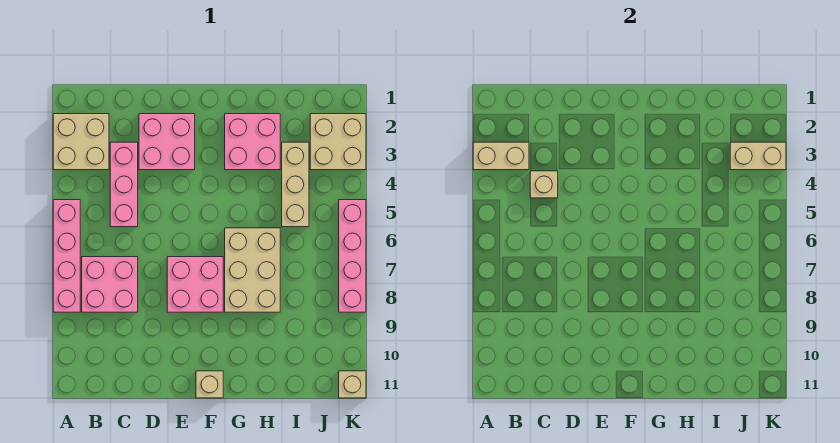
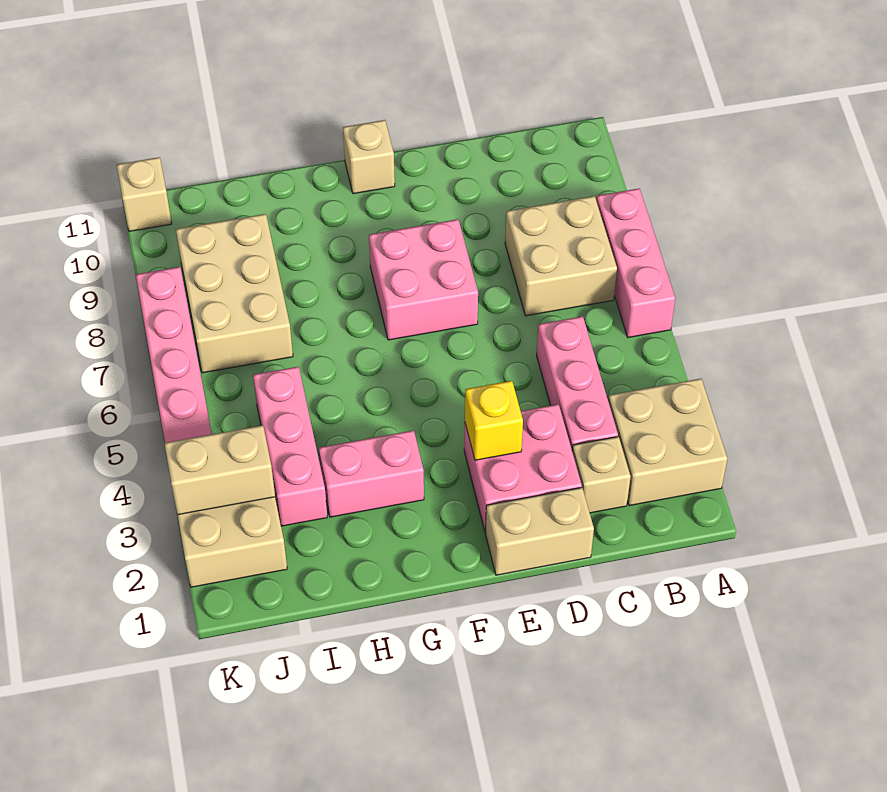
tan brick A3:B3 level 2 -> tan brick D1:E1 level 1
pink brick A5:A8 level 1 -> pink brick A6:A8 level 1
pink brick B7:C8 level 1 -> tan brick B7:C8 level 1
tan brick C4 level 2 -> tan brick C2 level 1
none -> yellow brick E3 level 2
pink brick G2:H3 level 1 -> pink brick G3:H3 level 1
tan brick G6:H8 level 1 -> tan brick I7:J9 level 1
tan brick I3:I5 level 1 -> pink brick I3:I5 level 1

